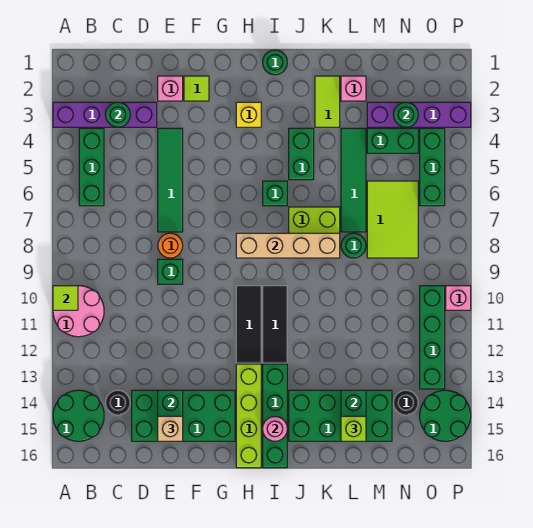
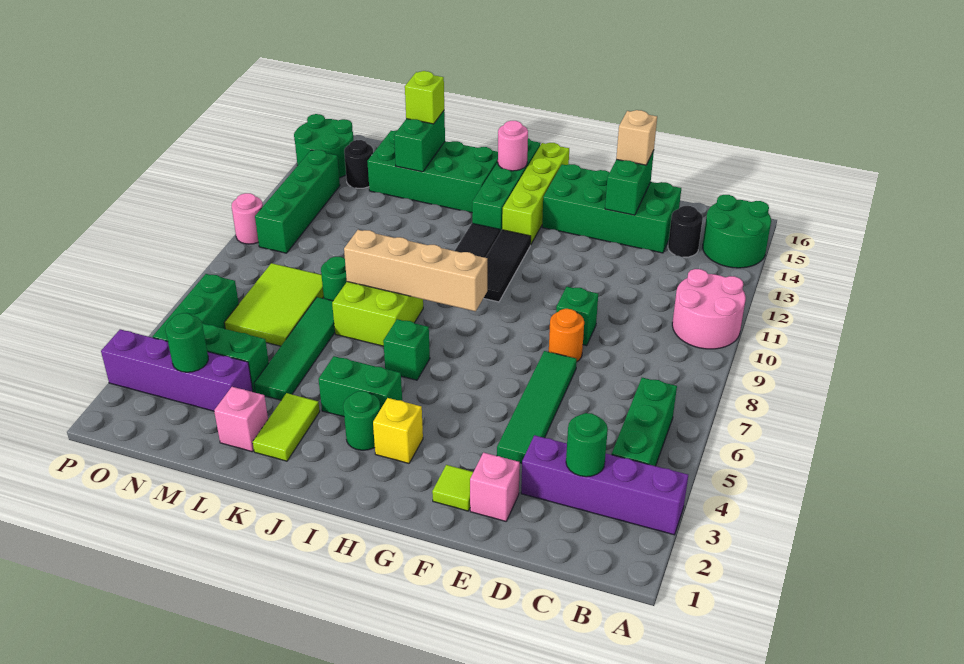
lime tile A10 level 2 -> none
green round brick I1 level 1 -> green round brick I3 level 1
green brick J4:J5 level 1 -> green brick I4:J4 level 1
pink brick P10 level 1 -> pink round brick P10 level 1

